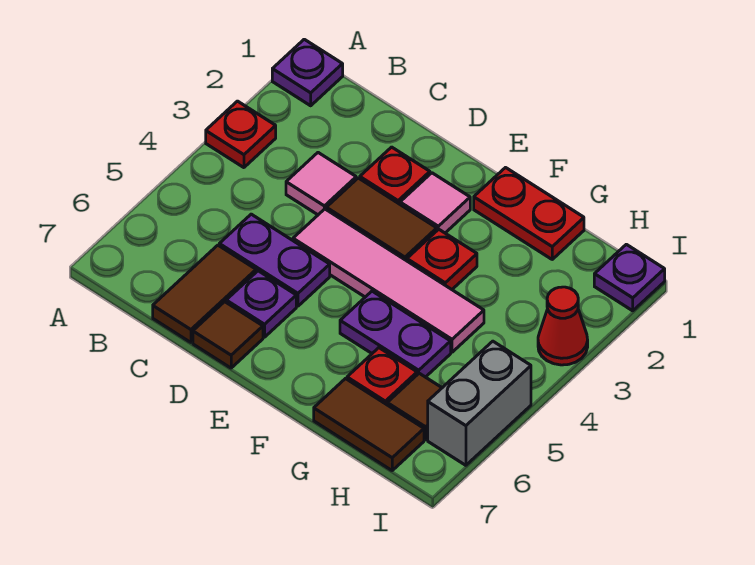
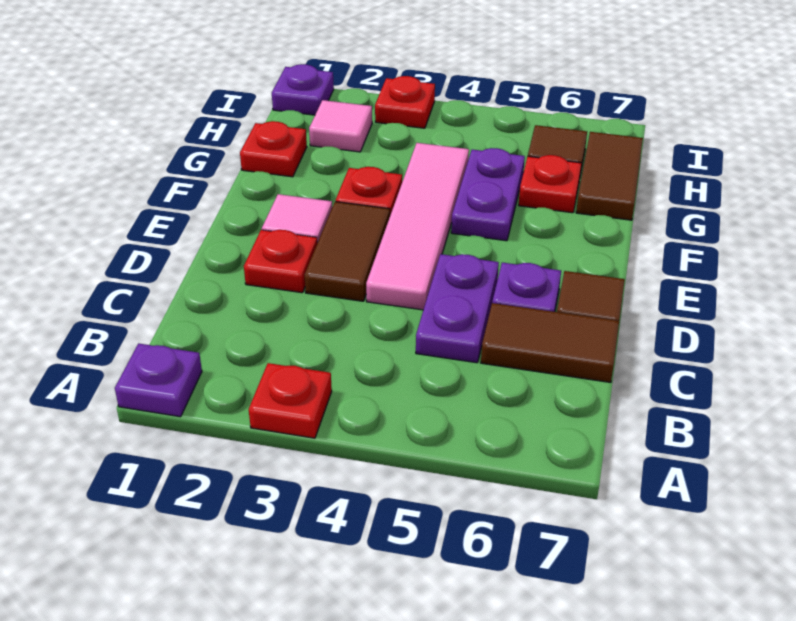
pink tile C3 level 1 -> pink tile H2 level 1
red plate F1:G1 level 1 -> red plate G1 level 1
red cone I3 level 1 -> red plate I3 level 1
grey brick I5:I6 level 1 -> none

